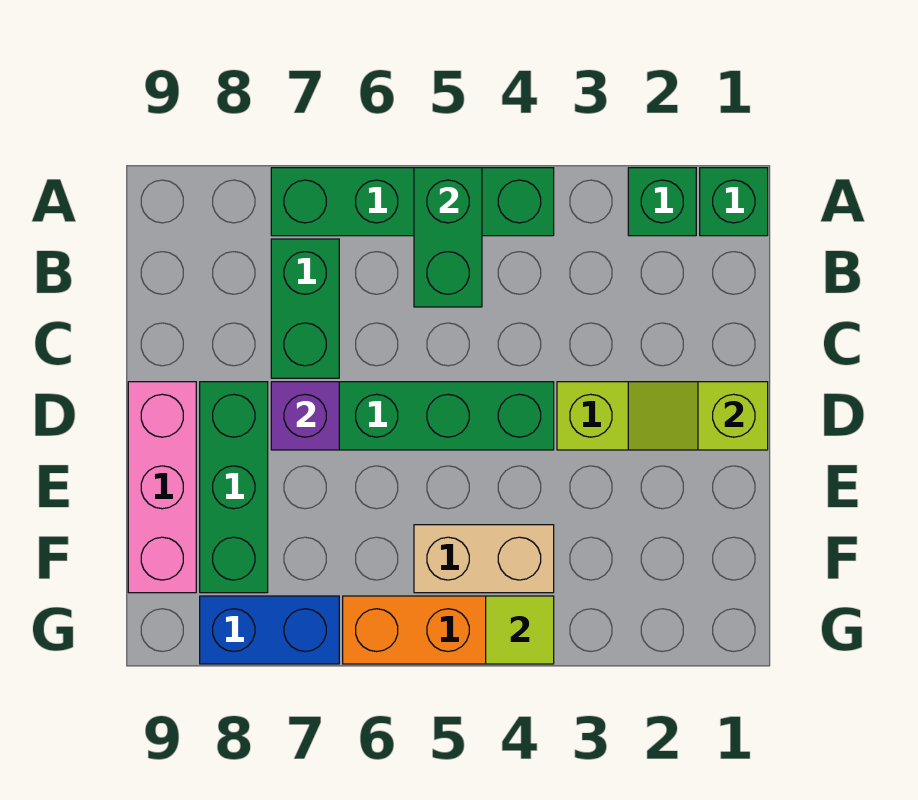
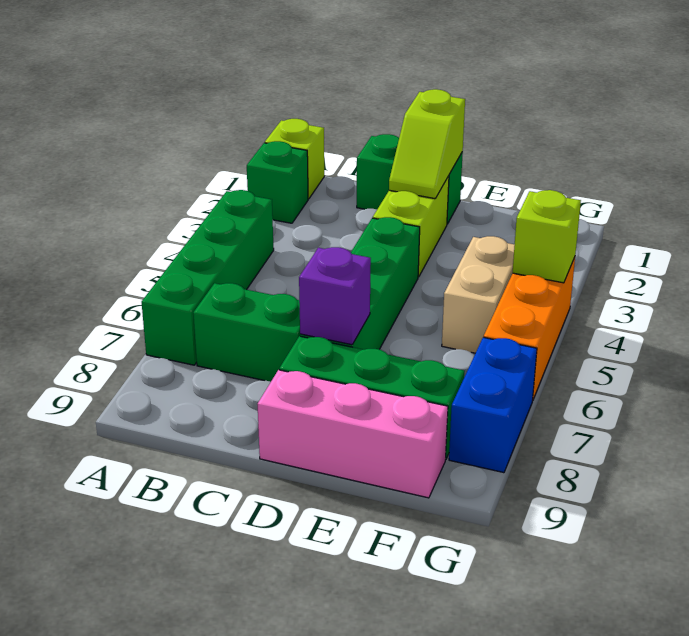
green brick A1 level 1 -> lime brick A1 level 1
green brick A5:B5 level 2 -> green brick C1:D1 level 1
lime tile G4 level 2 -> lime brick G4 level 2

